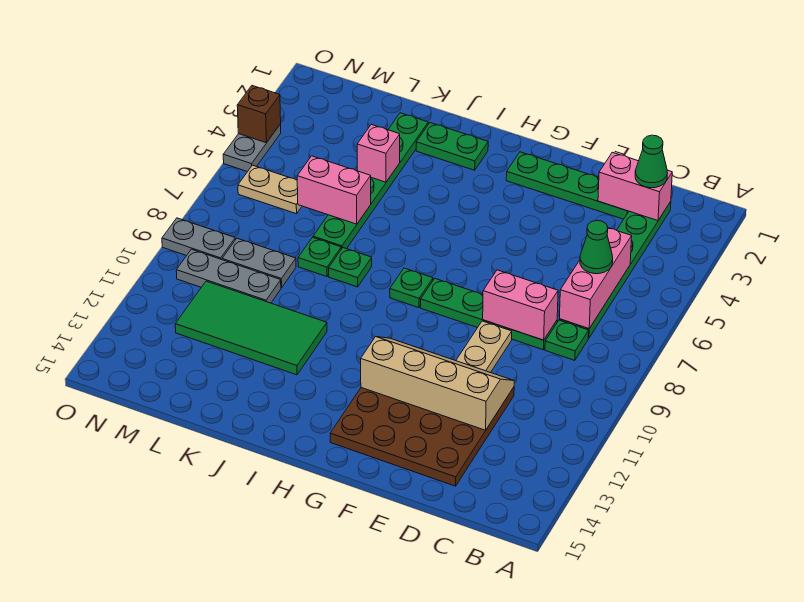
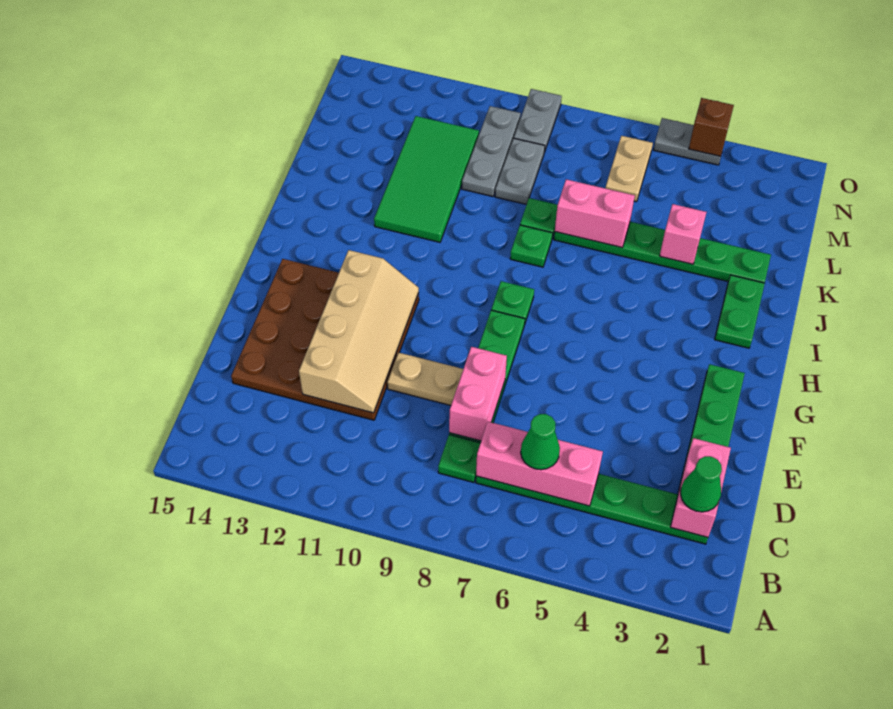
pink brick K6:L6 level 2 -> pink brick K6:K7 level 2

